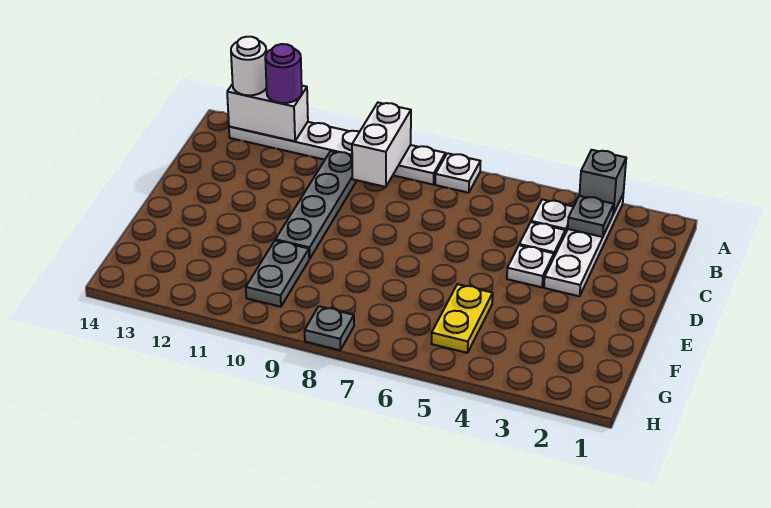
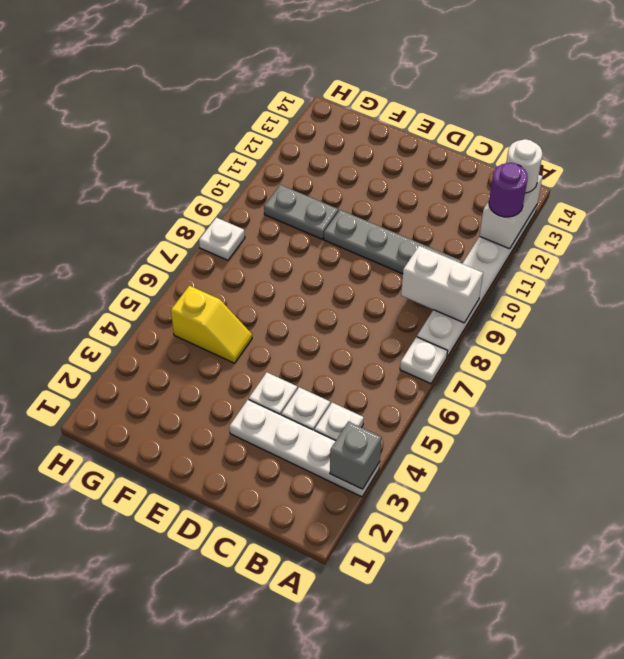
grey plate B3 level 2 -> none
yellow plate F5:G5 level 1 -> yellow slope F5:G5 level 1 top G
grey plate H8 level 1 -> white plate H8 level 1

